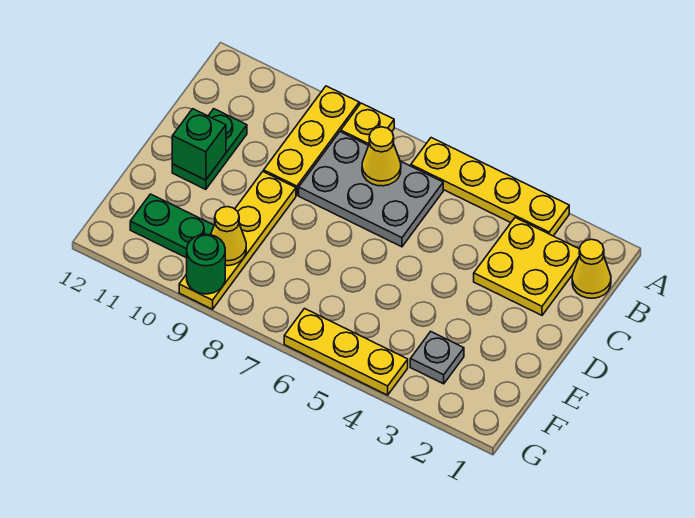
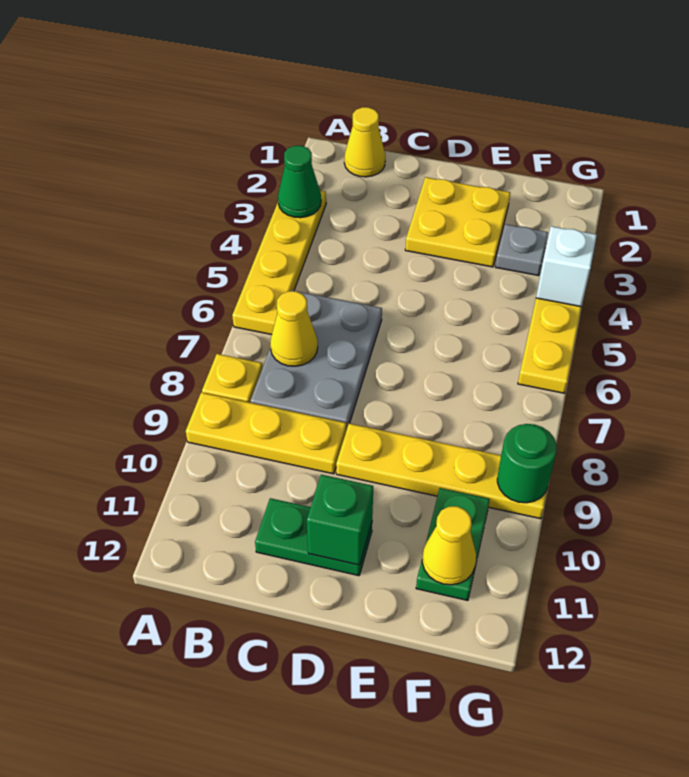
none -> green cone A3 level 2
yellow plate B2:C3 level 1 -> yellow plate D2:E3 level 1
yellow cone F9 level 2 -> yellow cone F11 level 2
none -> white brick G4 level 2

